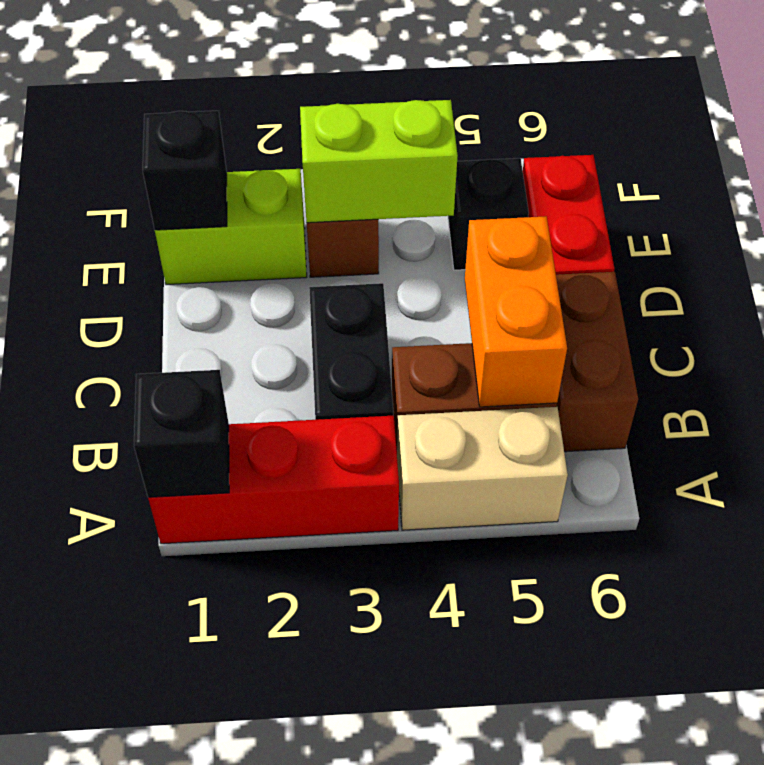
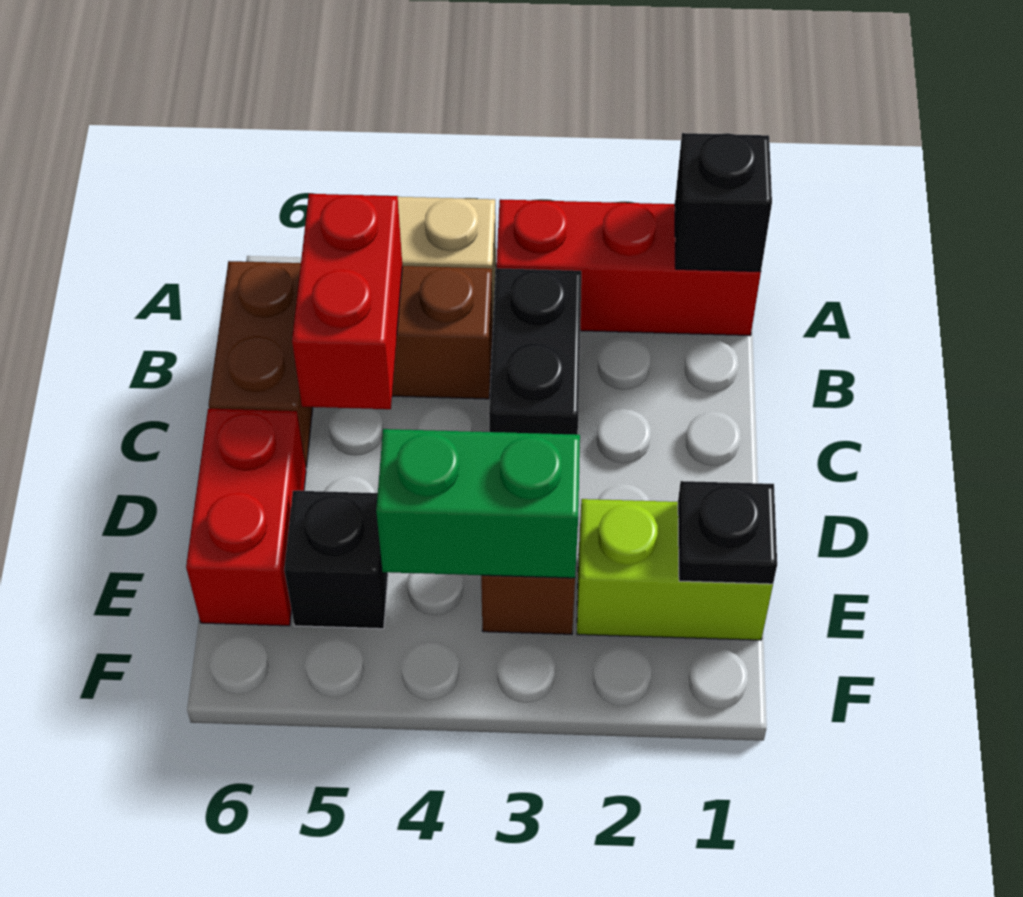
orange brick B5:C5 level 2 -> red brick B5:C5 level 2
black brick E1 level 2 -> black plate E1 level 2
lime brick E3:E4 level 2 -> green brick E3:E4 level 2

